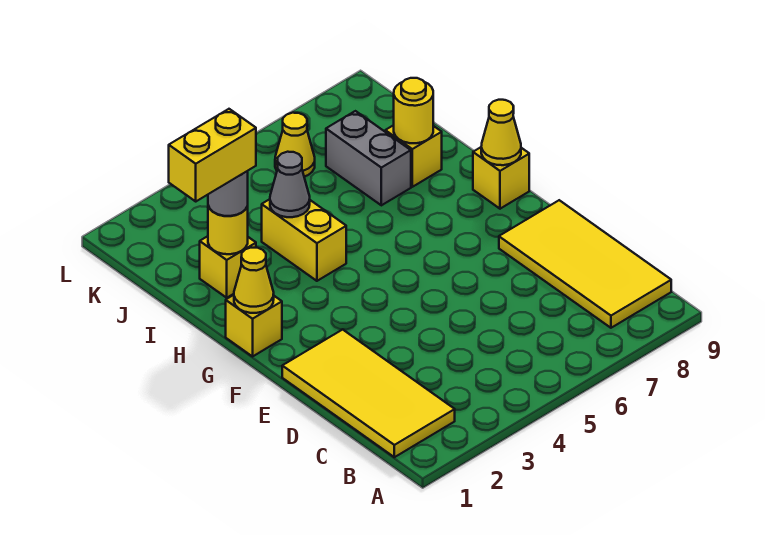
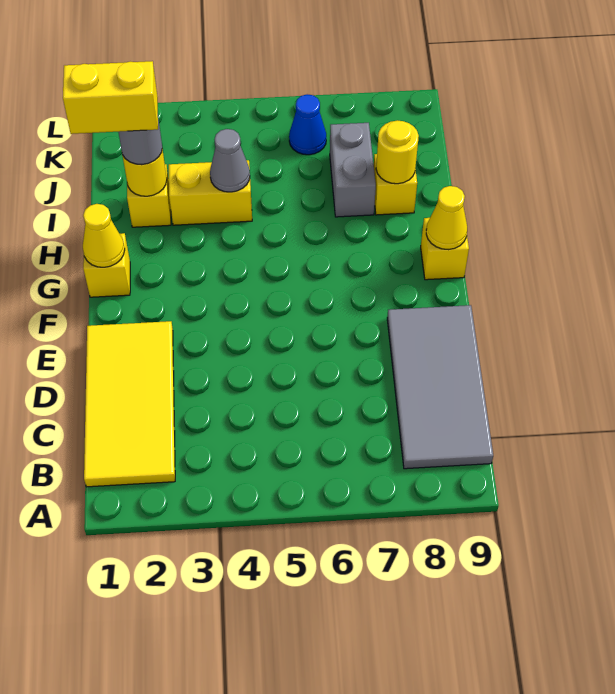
yellow tile B8:E9 level 1 -> grey tile B8:E9 level 1
yellow brick H4:I4 level 1 -> yellow brick I3:I4 level 1
yellow cone K6 level 1 -> blue cone K6 level 1

